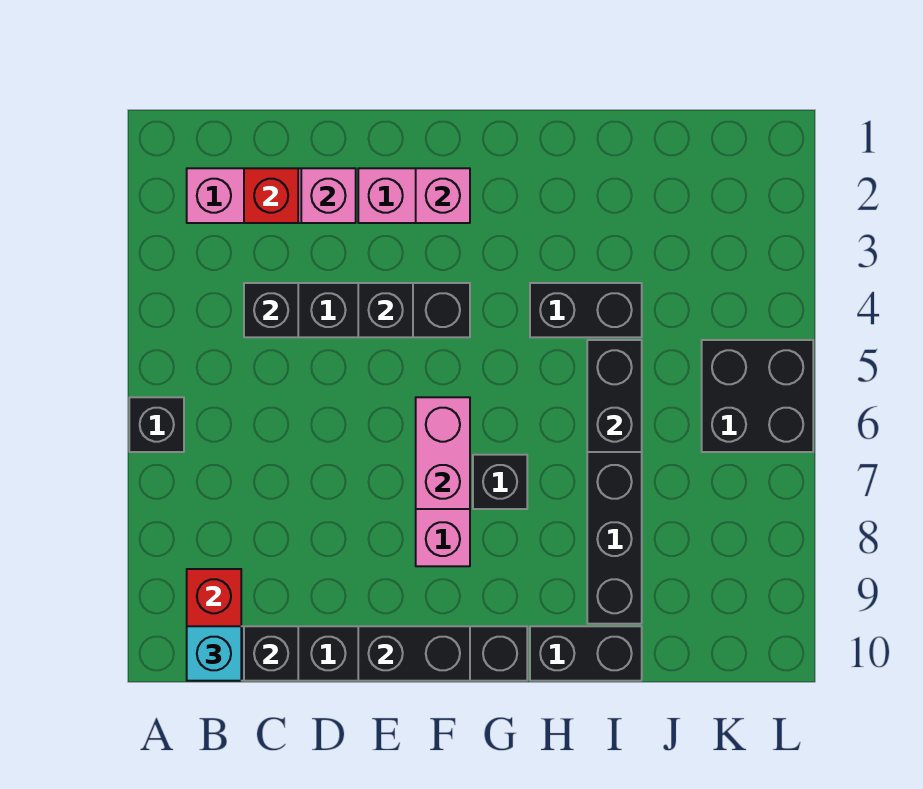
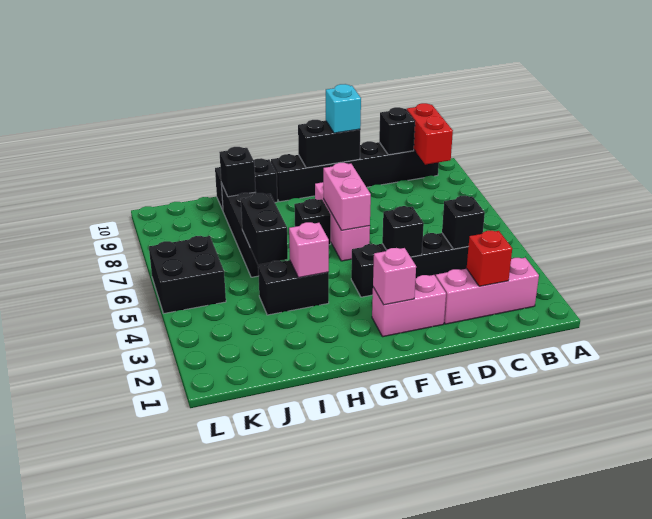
black brick A6 level 1 -> black brick I9 level 2
cyan brick B10 level 3 -> cyan brick E10 level 3
pink brick D2 level 2 -> pink brick H4 level 2

